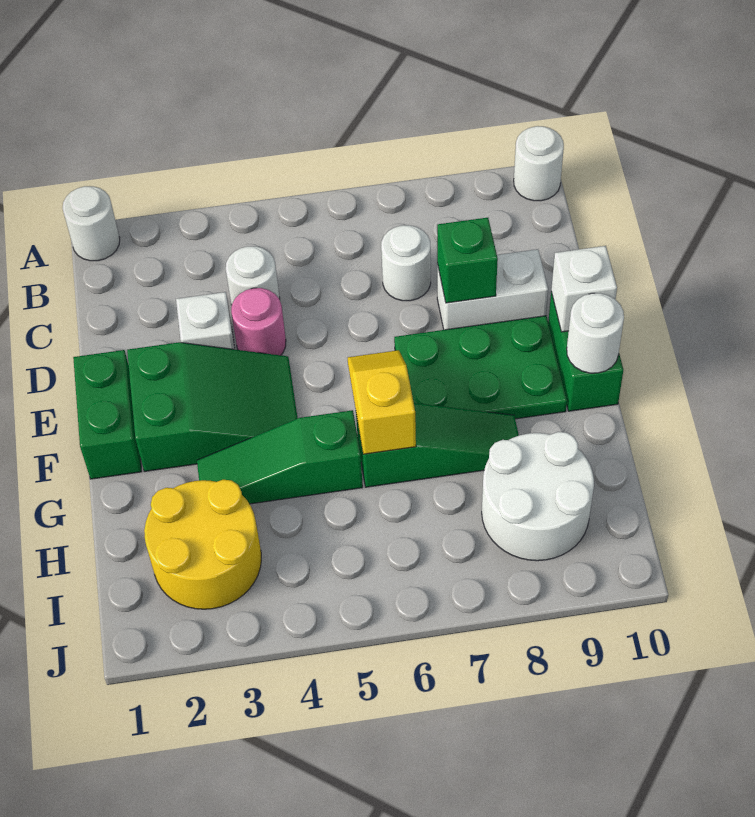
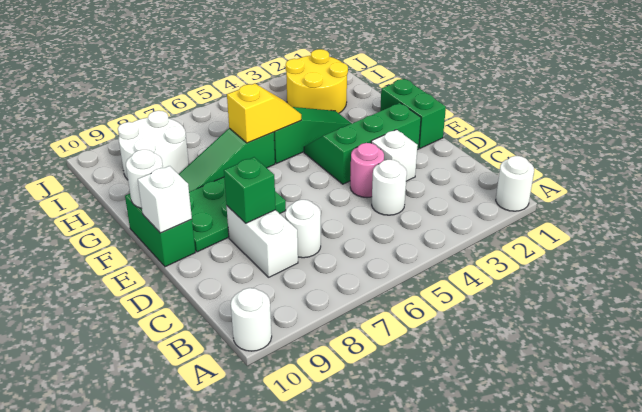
white brick D8:D9 level 1 -> white brick C8:D8 level 1
green slope E2:F4 level 1 top 2 -> green slope E2:F4 level 1 top E
yellow slope F6:G6 level 2 top G -> yellow slope G5:G6 level 2 top 6

